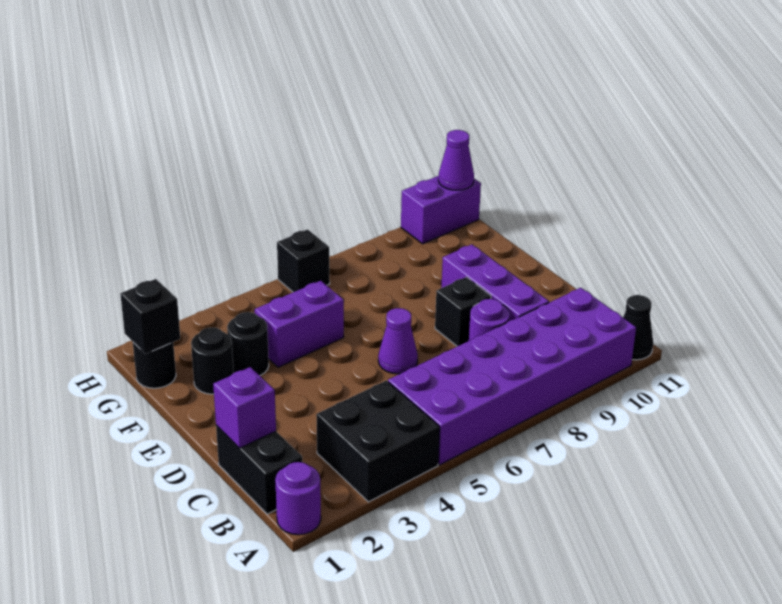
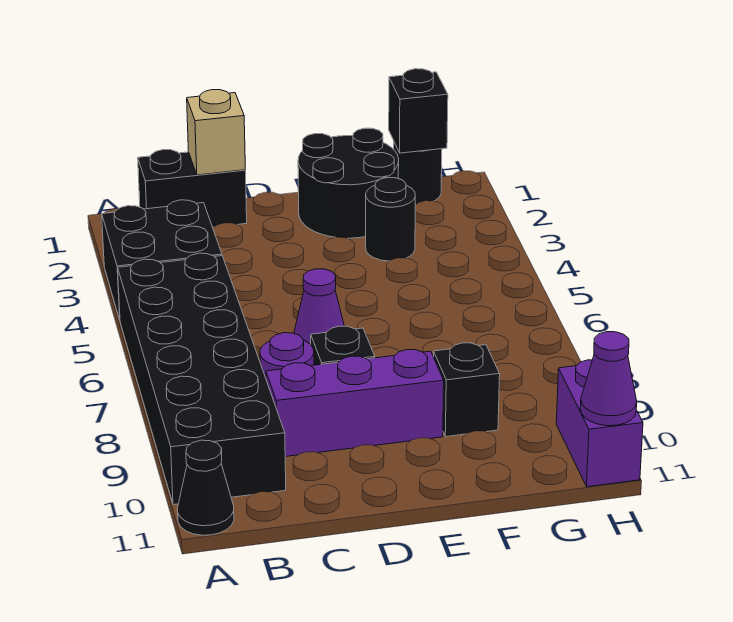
purple round brick A1 level 1 -> none
purple brick A5:B10 level 1 -> black brick A5:B10 level 1
purple brick C1 level 2 -> tan brick C1 level 2
black round brick F2 level 1 -> black round brick E1:F2 level 1
purple brick F4:F5 level 1 -> none
black brick H6 level 1 -> black brick F9 level 1

